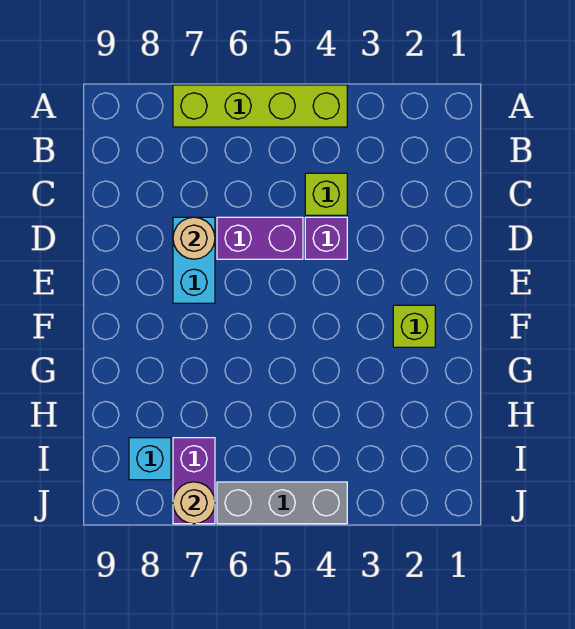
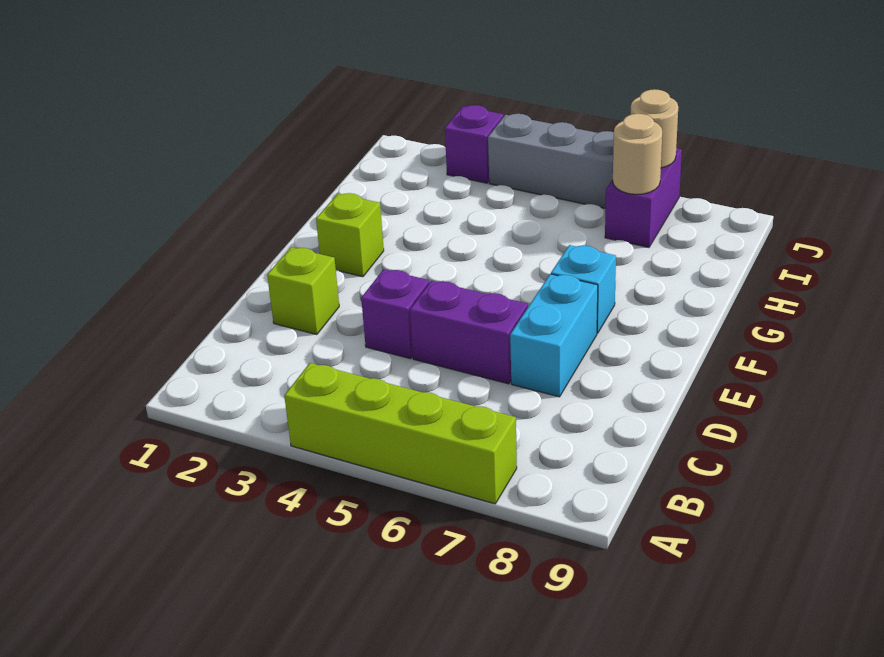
lime brick C4 level 1 -> lime brick D2 level 1
tan round brick D7 level 2 -> tan round brick I7 level 2
cyan brick I8 level 1 -> cyan brick F7 level 1
none -> purple brick J3 level 1

